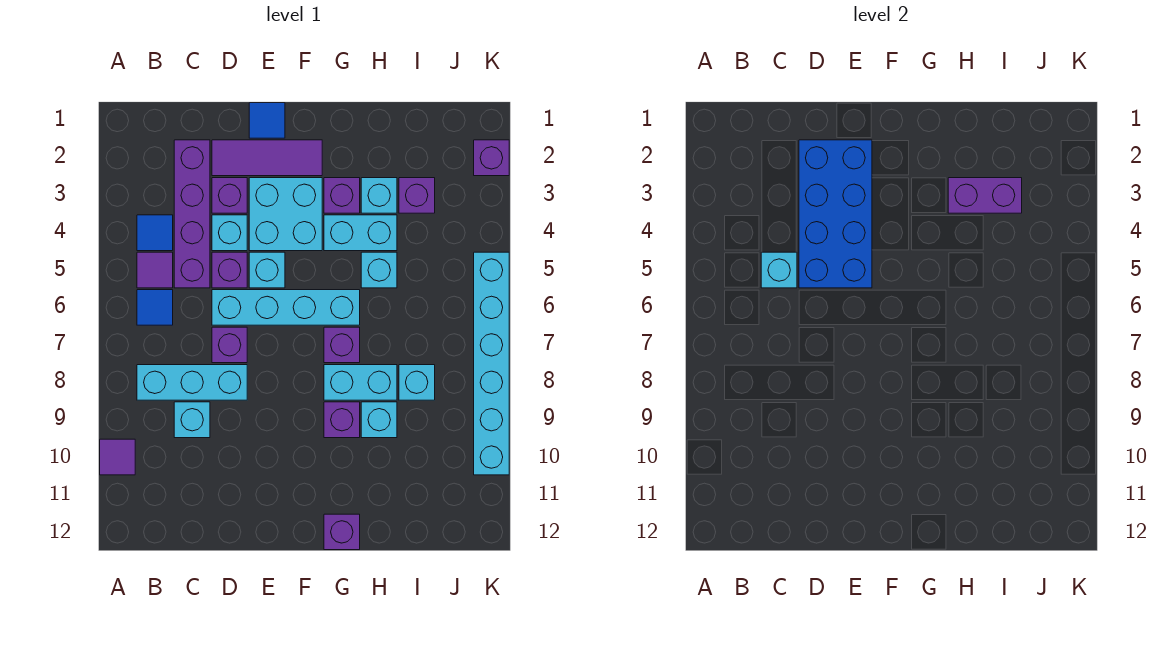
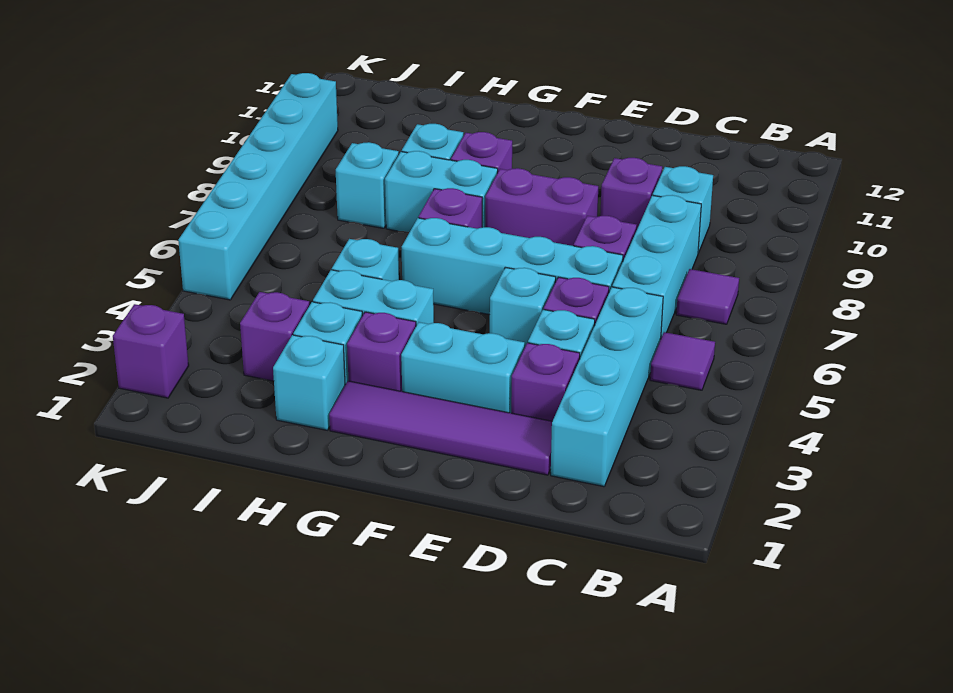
purple tile A10 level 1 -> purple tile B7 level 1
blue tile B4 level 1 -> none
blue tile B6 level 1 -> none
cyan brick B8:D8 level 1 -> cyan brick C6:C8 level 1
purple brick C2:C5 level 1 -> cyan brick C2:C5 level 1
cyan brick C5 level 2 -> cyan brick H2 level 1
purple tile D2:F2 level 1 -> purple tile D2:G2 level 1
blue brick D2:E5 level 2 -> none
blue tile E1 level 1 -> none
cyan brick E3:F4 level 1 -> cyan brick E3:F3 level 1
purple brick G12 level 1 -> purple brick D9 level 1
purple brick H3:I3 level 2 -> purple brick E8:F8 level 1

